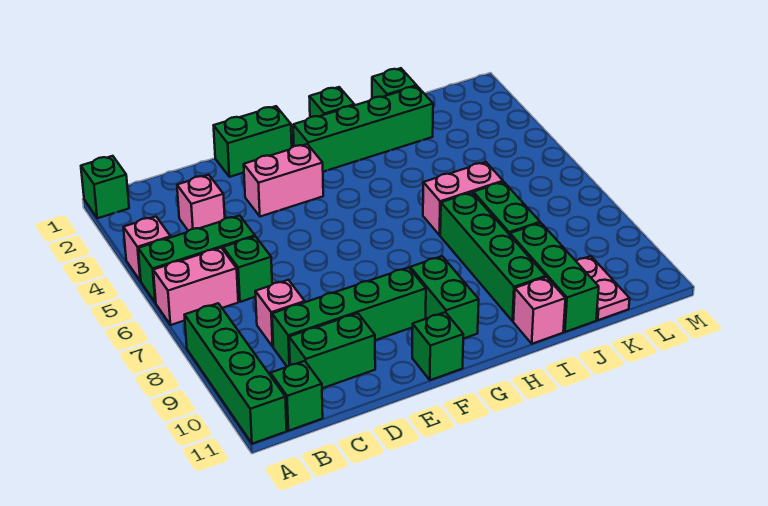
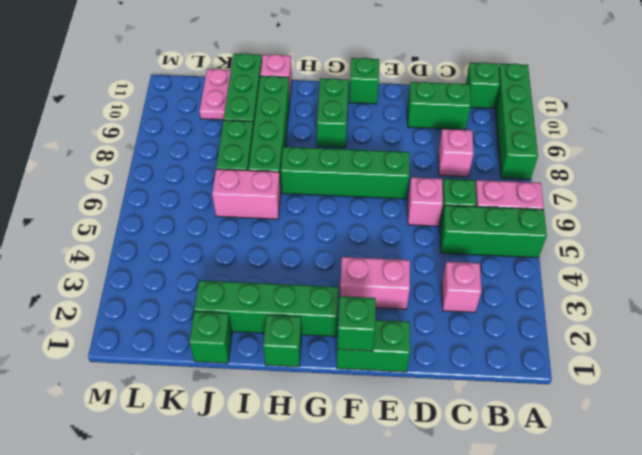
green brick A1 level 1 -> green brick F1 level 2
pink brick A4 level 1 -> pink brick D6 level 1
green brick C9:F9 level 1 -> green brick E7:H7 level 1

